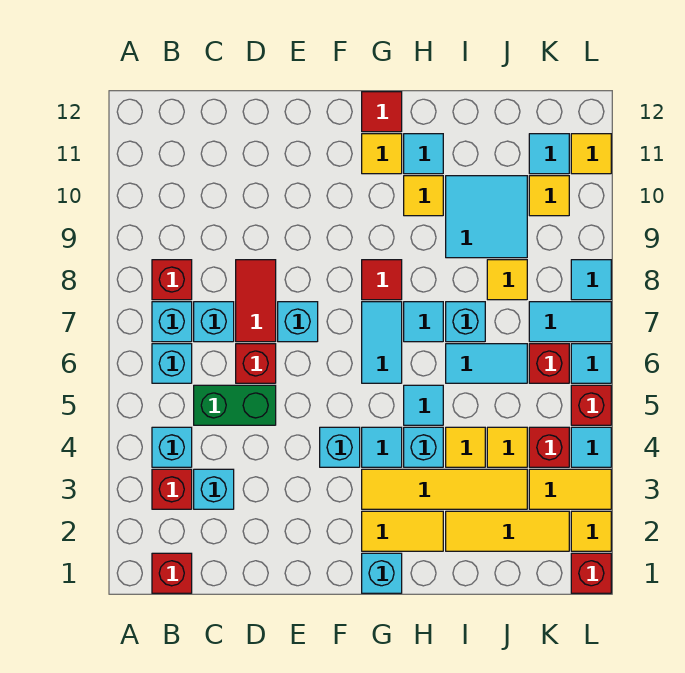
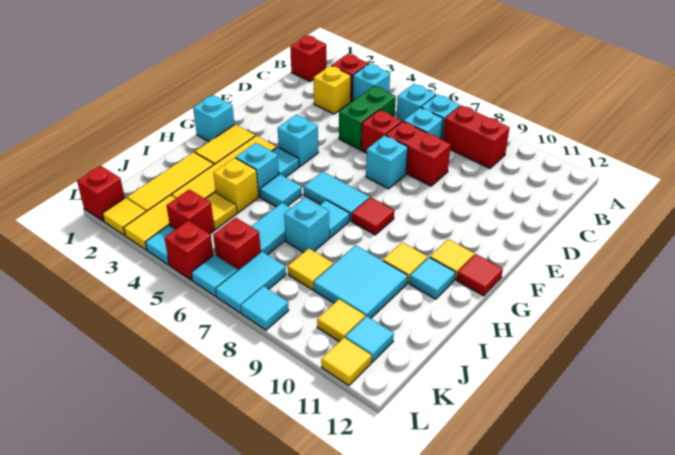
red brick B8 level 1 -> red brick B8:B9 level 1
cyan brick C3 level 1 -> yellow brick C3 level 1
red tile D7:D8 level 1 -> red brick D7:D8 level 1
yellow tile I4 level 1 -> yellow brick I4 level 1

